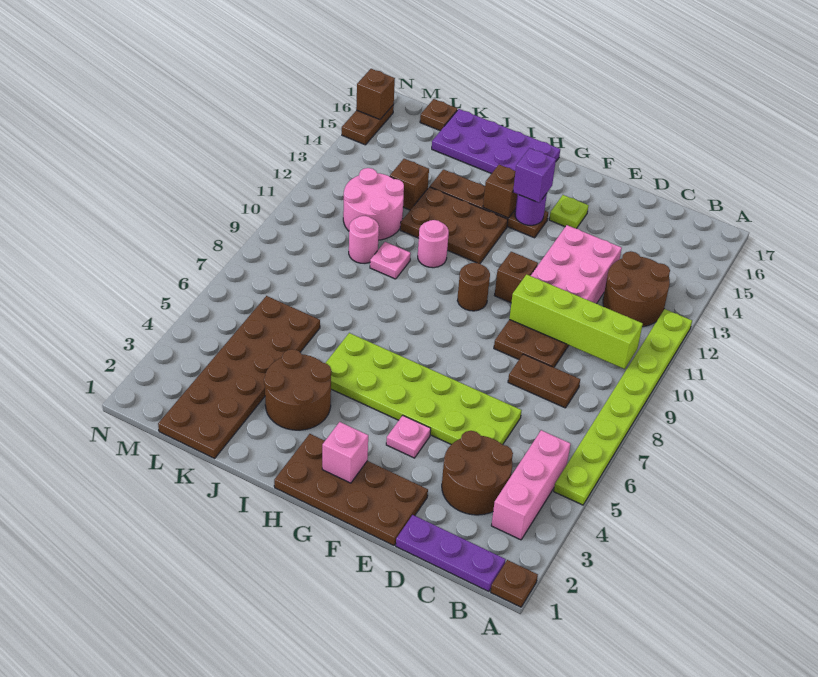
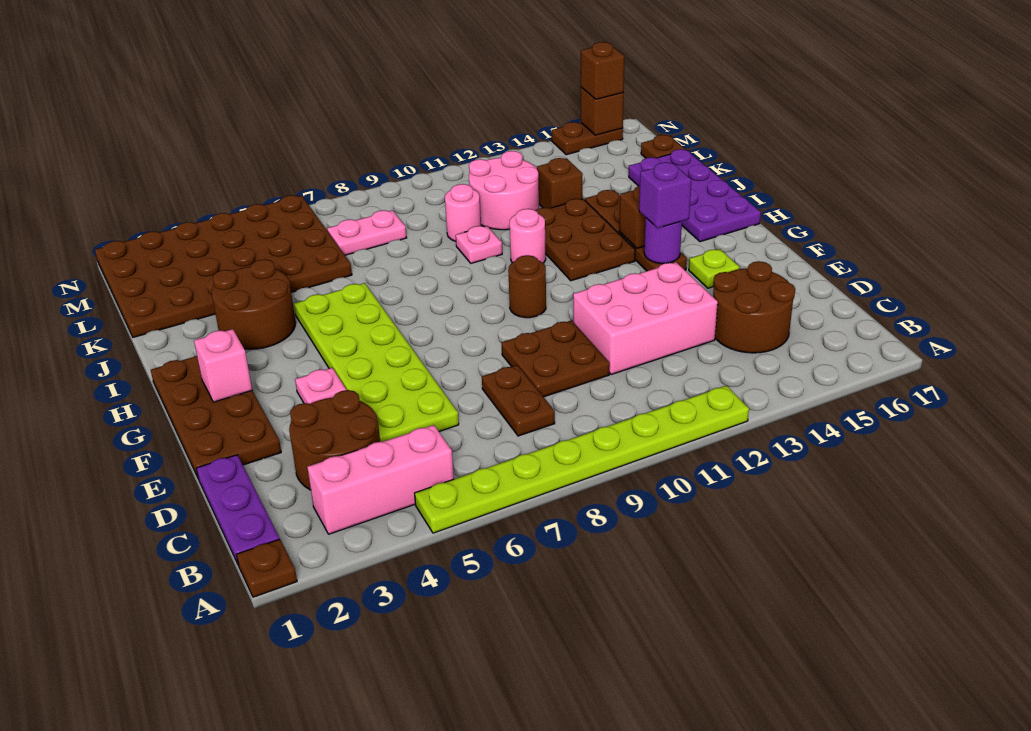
lime brick B10:E10 level 2 -> none
brown round brick B12:C13 level 1 -> brown round brick C14:D15 level 1
brown brick F11 level 1 -> brown brick N16 level 3
brown plate K1:L6 level 1 -> brown plate K1:N6 level 1
none -> pink plate L7:L8 level 1

